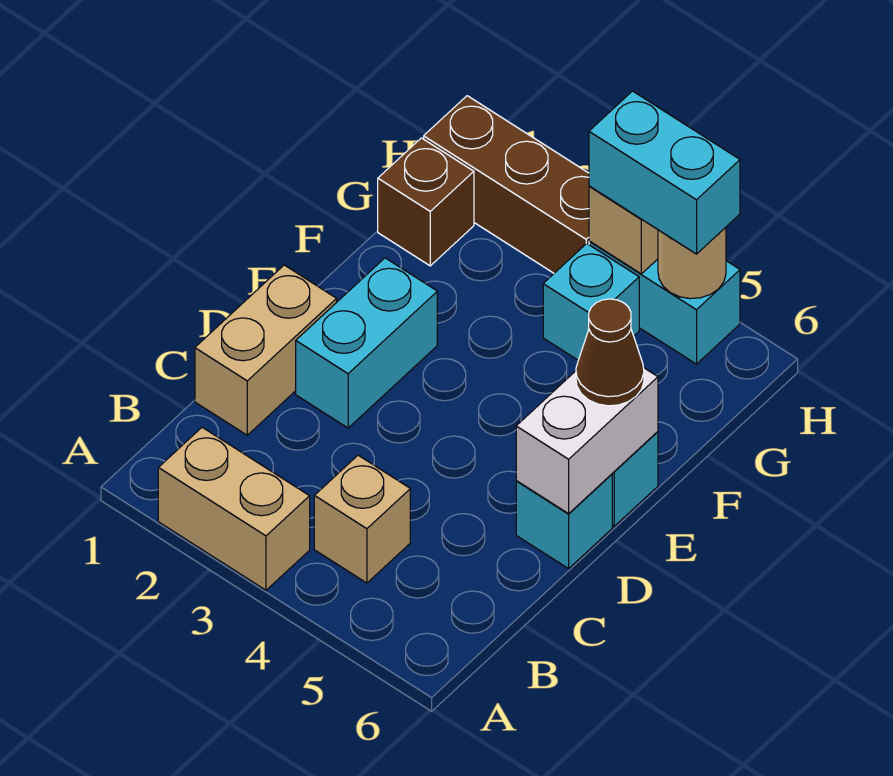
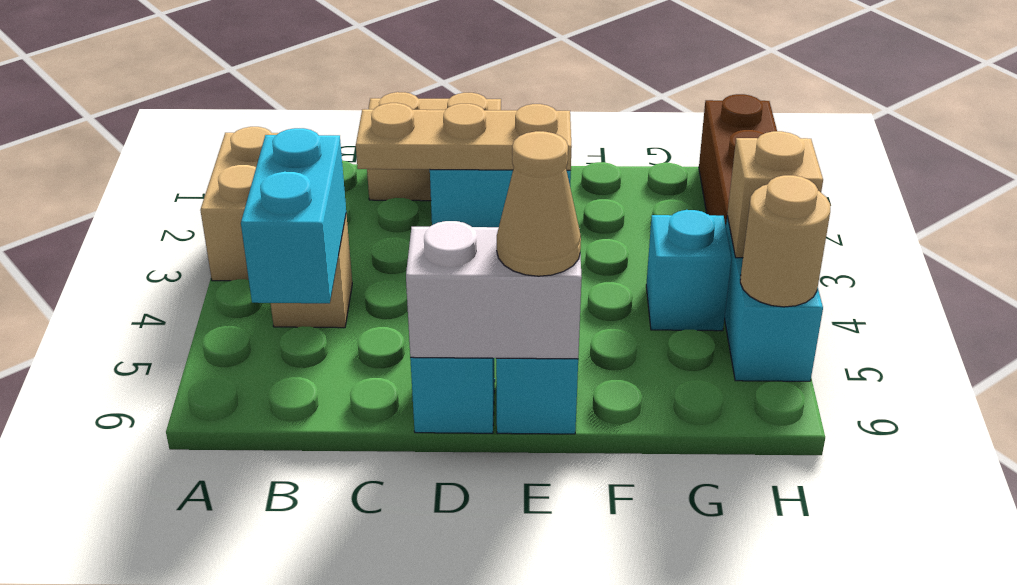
none -> tan plate C2:E2 level 2
brown cone E6 level 3 -> tan cone E6 level 3
brown brick G1 level 1 -> none
cyan brick H4:H5 level 3 -> cyan brick B4:B5 level 2

